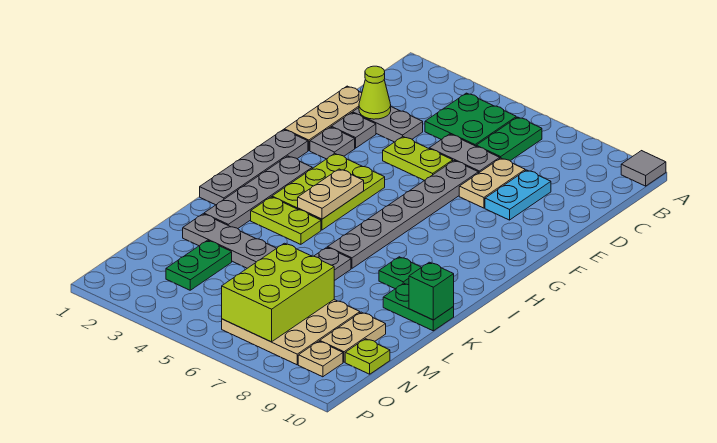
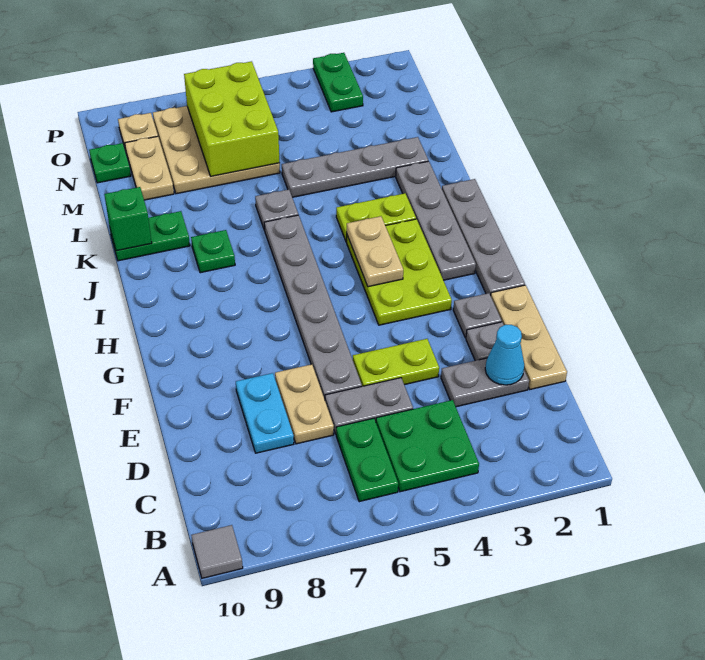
lime cone D2 level 2 -> cyan cone D2 level 2
green plate M3:N3 level 1 -> green plate O3:P3 level 1
lime plate N10 level 1 -> green plate N10 level 1

